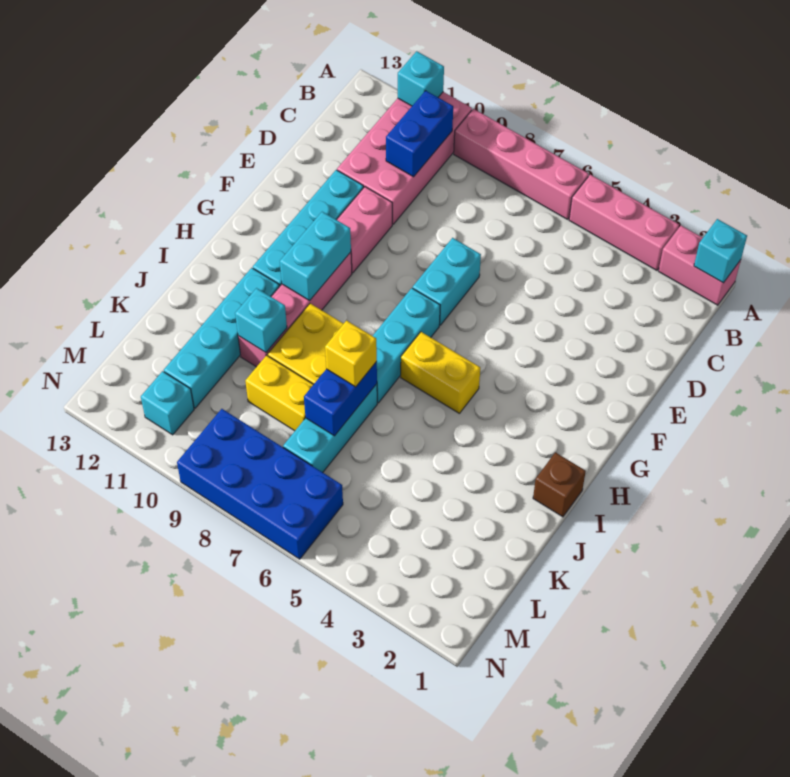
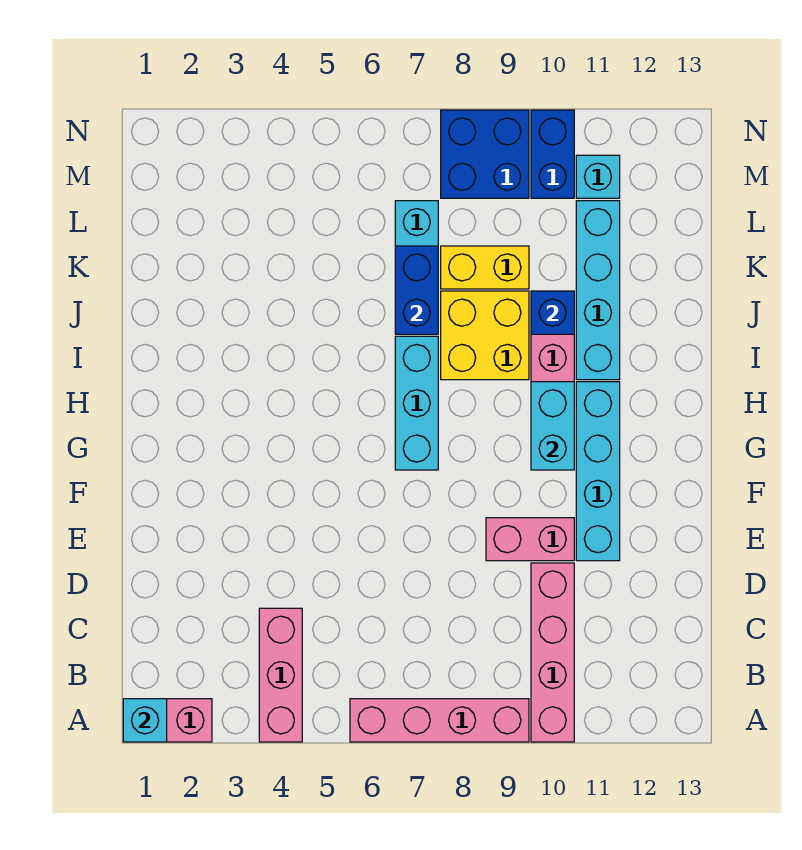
pink brick A3:A5 level 1 -> pink brick A4:C4 level 1
pink brick A10:D11 level 1 -> pink brick A10:D10 level 1
cyan brick A11 level 2 -> none
blue brick B10:C10 level 2 -> blue brick M10:N10 level 1
cyan brick E7:F7 level 1 -> none
pink brick E10:F10 level 1 -> pink brick E9:E10 level 1
yellow brick H5:H6 level 1 -> none
brown brick I1 level 1 -> none
yellow brick J7 level 3 -> none
cyan brick J10 level 2 -> blue brick J10 level 2
blue brick M6:N9 level 1 -> blue brick M8:N9 level 1

